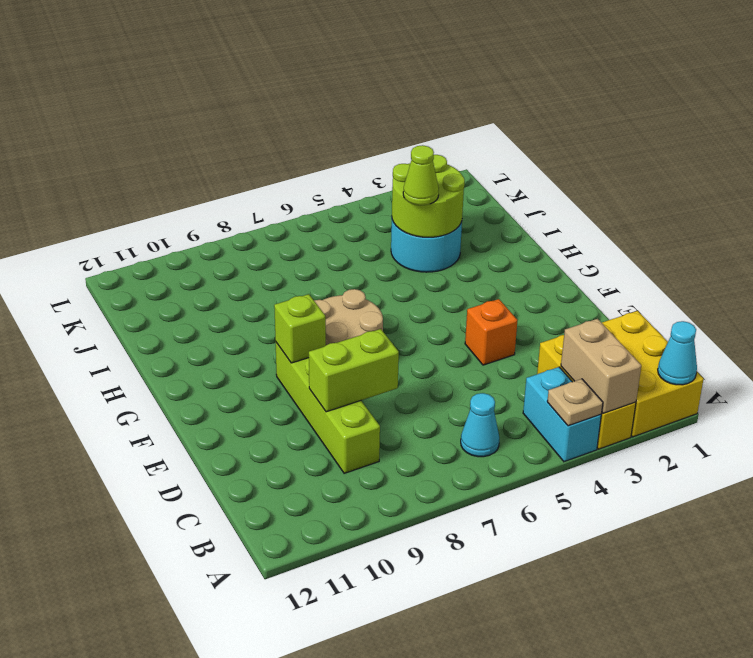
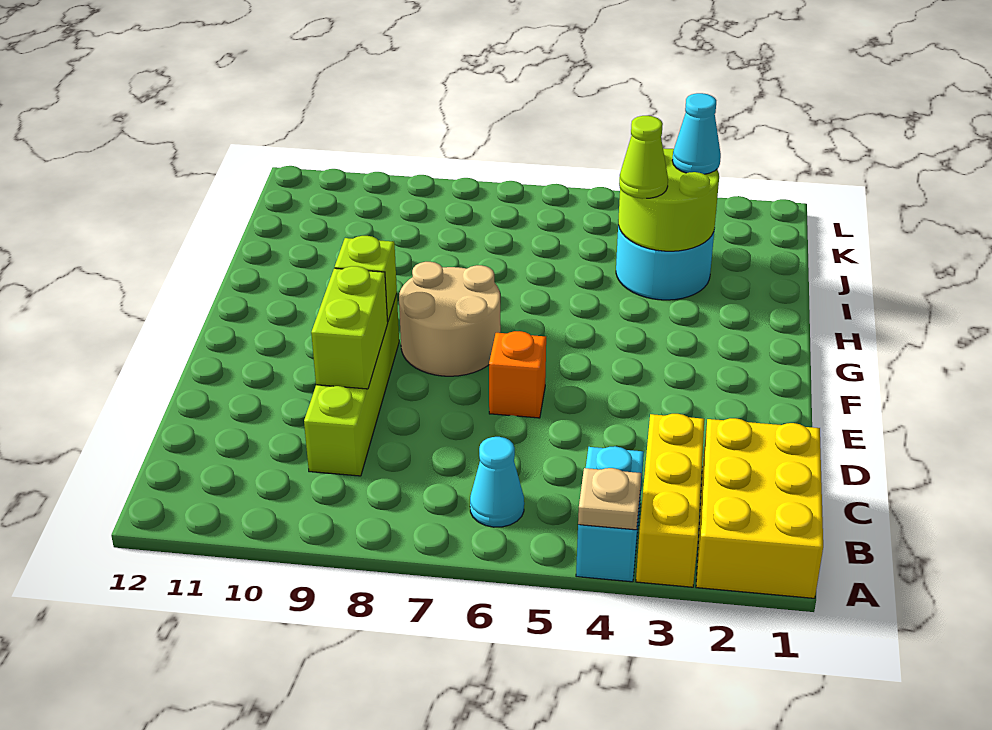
cyan cone A1 level 2 -> cyan cone J3 level 3
tan brick A3:B3 level 2 -> none
lime brick D8:D9 level 2 -> lime brick D9:E9 level 2
orange brick E4 level 1 -> orange brick E6 level 1

